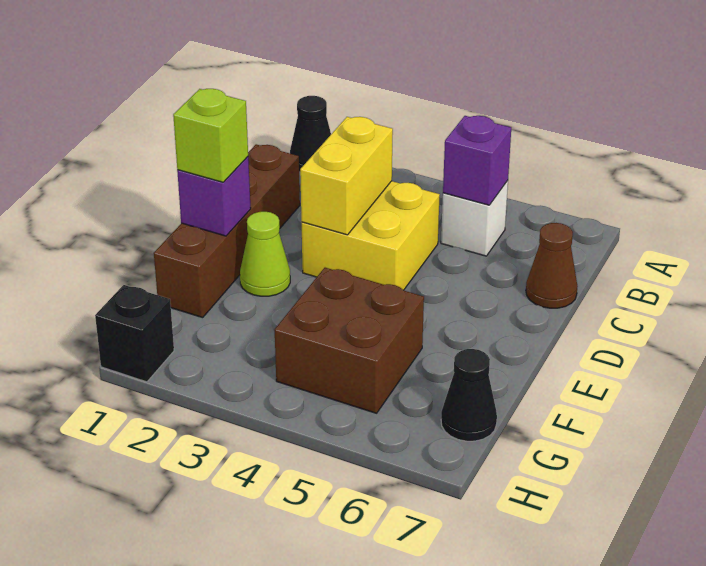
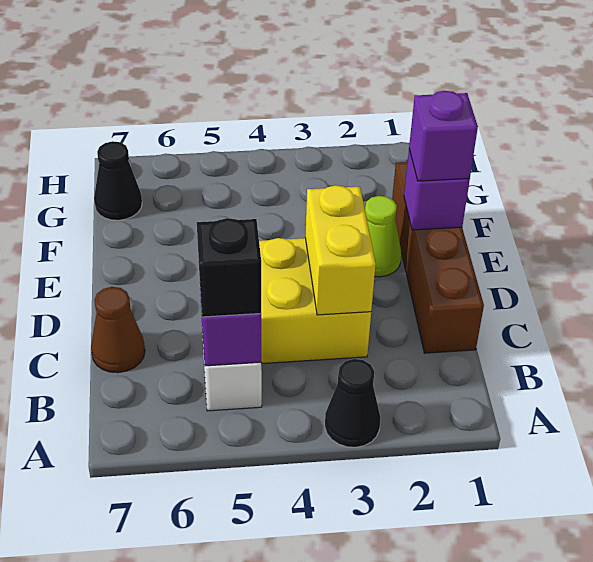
black cone A1 level 1 -> black cone A3 level 1
lime brick E1 level 3 -> purple brick E1 level 3
brown brick F4:G5 level 1 -> none
black brick H1 level 1 -> black brick B5 level 3

